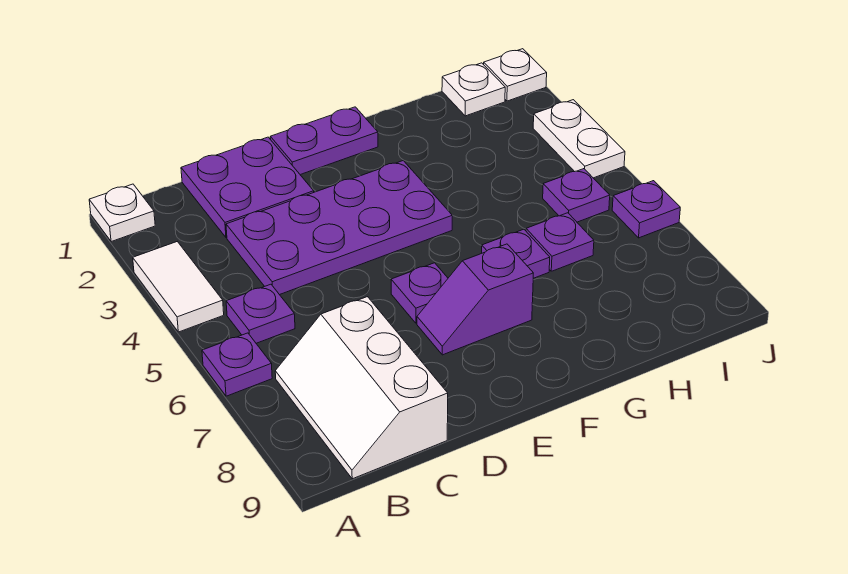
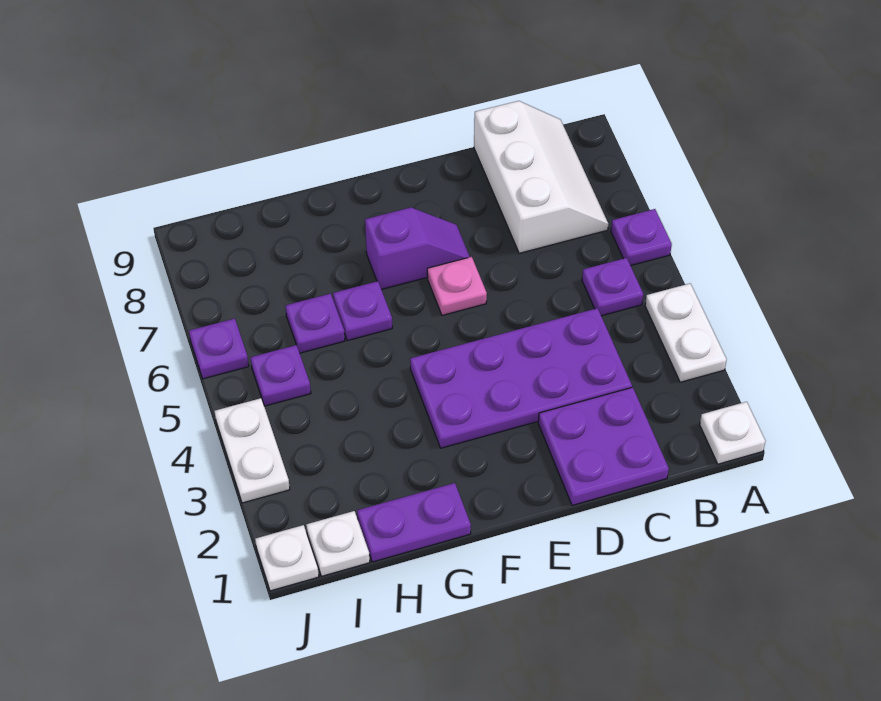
white tile A3:A4 level 1 -> white plate A3:A4 level 1
purple plate E1:F1 level 1 -> purple plate G1:H1 level 1
purple plate E6 level 1 -> pink plate E6 level 1

